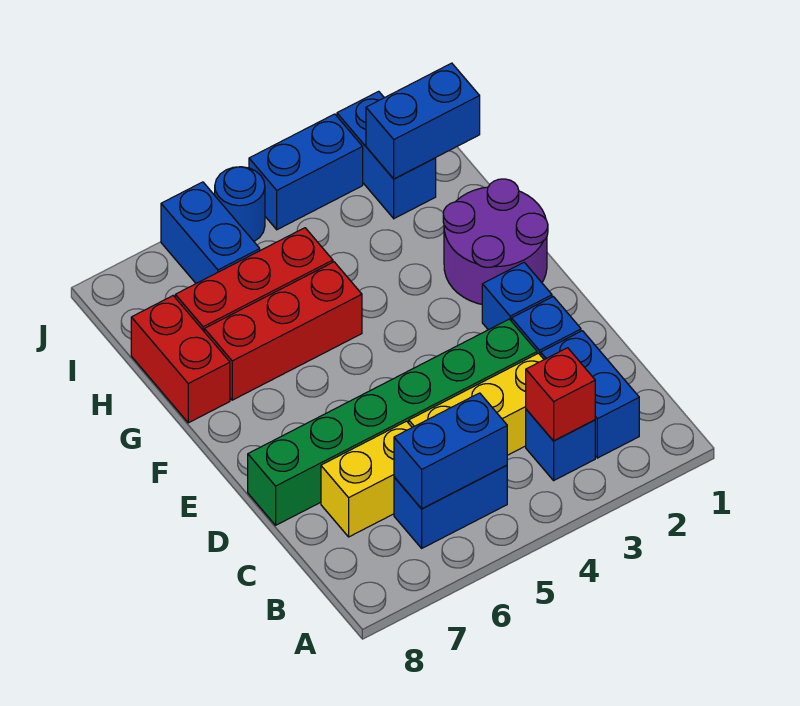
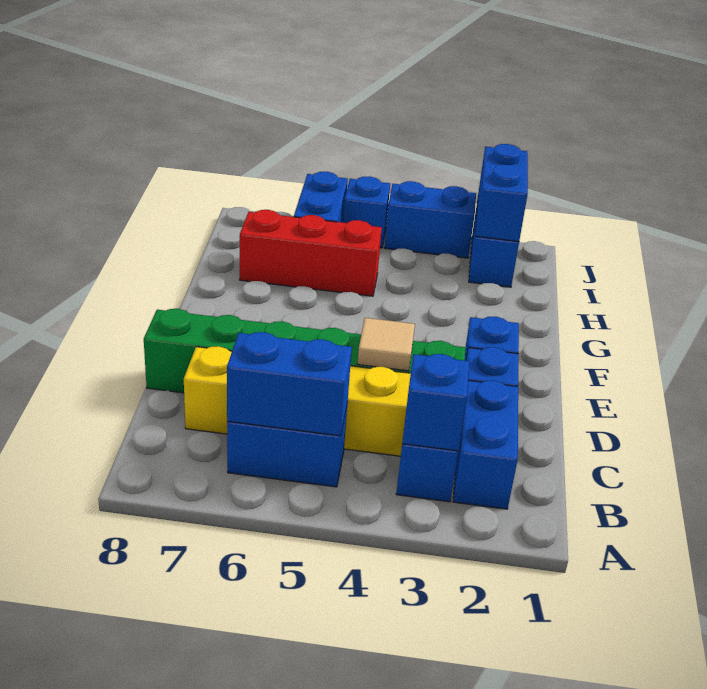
red brick B3 level 2 -> blue brick B3 level 2
none -> tan tile D4 level 2
purple round brick F1:G2 level 1 -> none
red brick G5:G7 level 1 -> none
red brick G8:H8 level 1 -> none
blue brick I1:I2 level 2 -> blue brick I2:J2 level 2
blue round brick J5 level 1 -> blue brick J5 level 1

